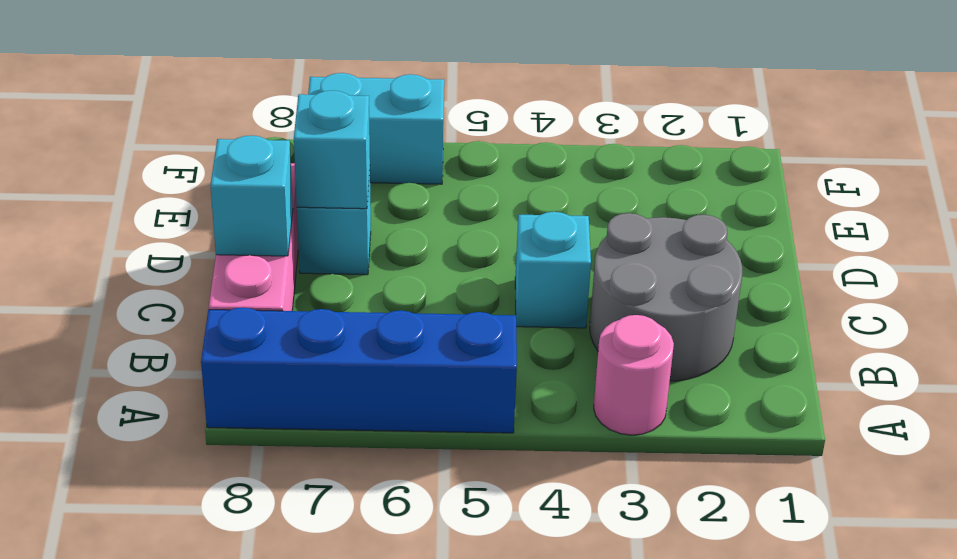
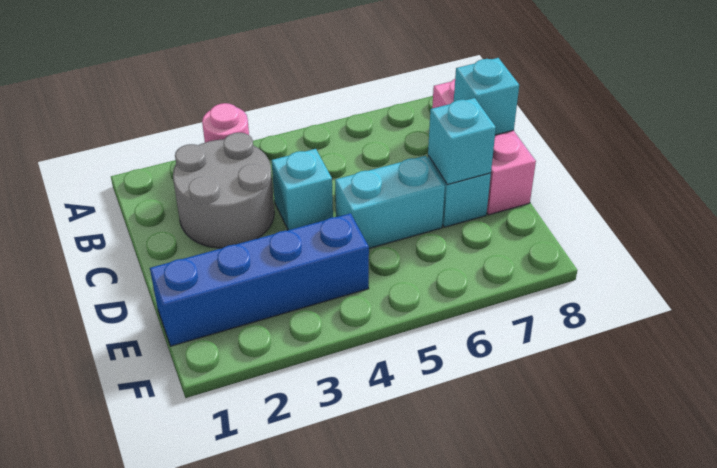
blue brick A5:A8 level 1 -> blue brick E1:E4 level 1
cyan brick F6:F7 level 1 -> cyan brick D5:D6 level 1

